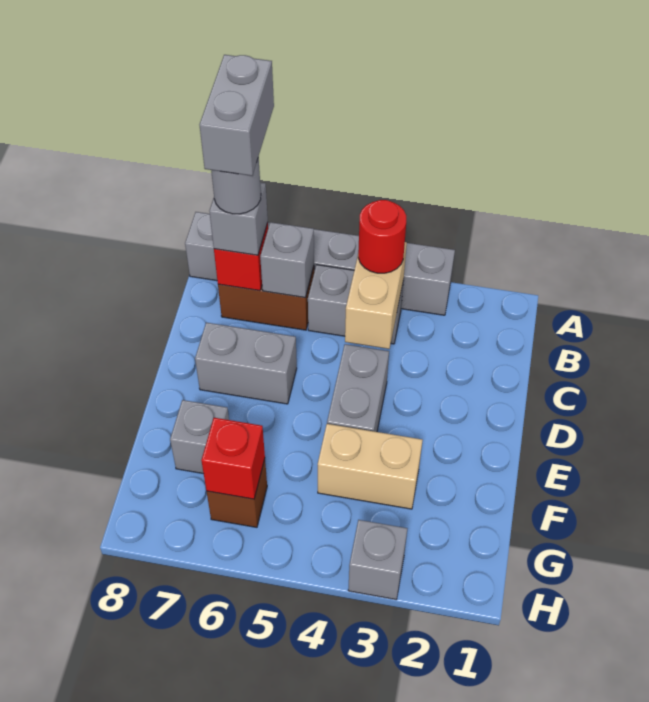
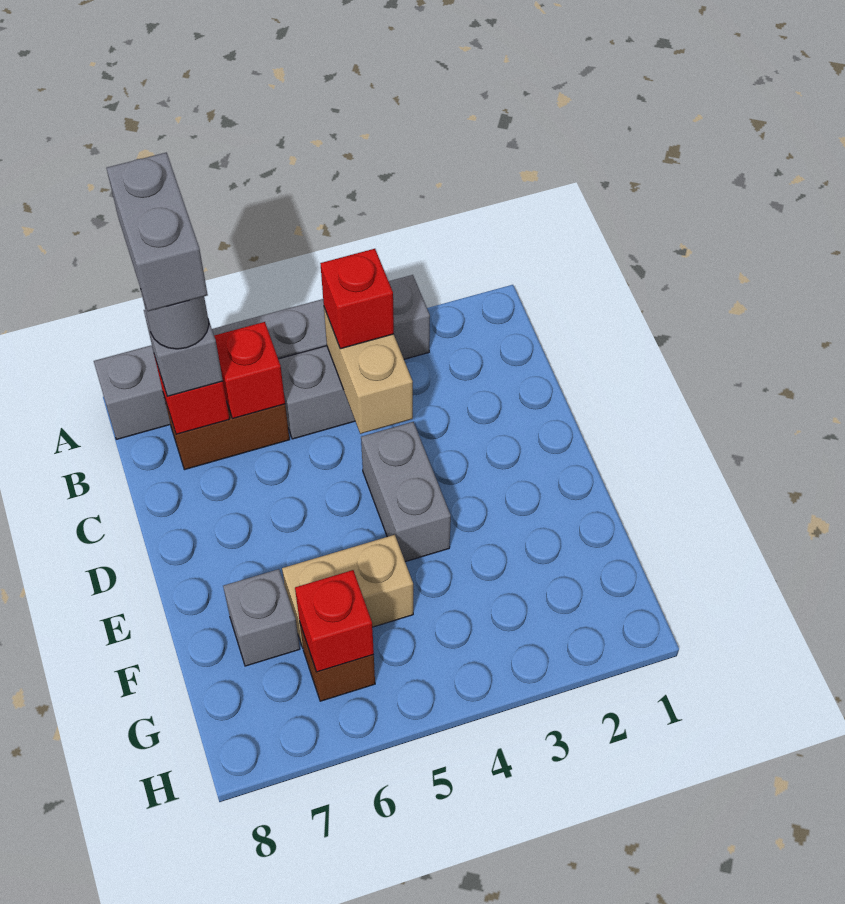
red round brick B4 level 3 -> red brick B4 level 3
grey brick B6 level 2 -> red brick B6 level 2
grey brick D6:D7 level 1 -> none
tan brick F3:F4 level 1 -> tan brick F5:F6 level 1
grey brick H3 level 1 -> none

